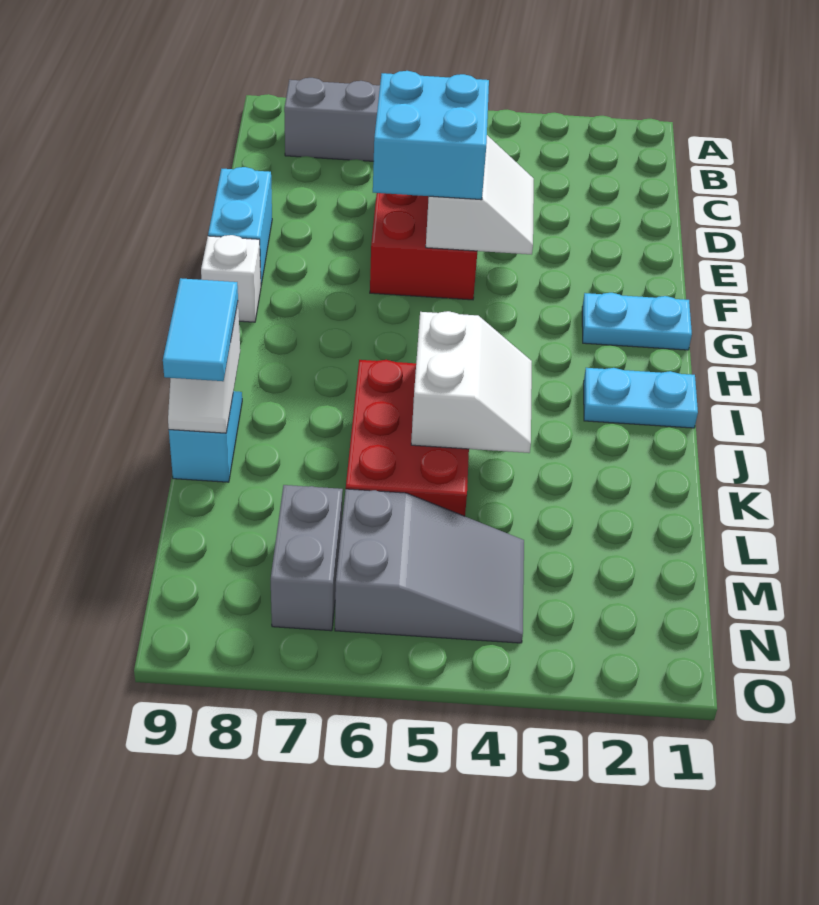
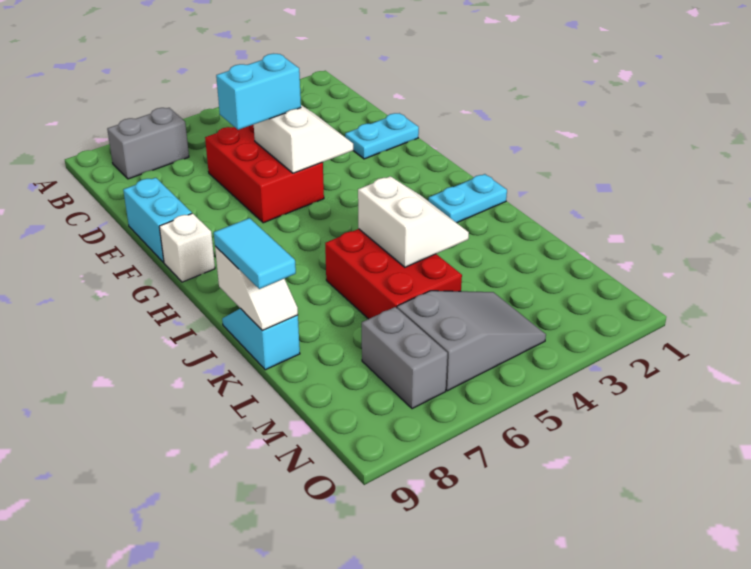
cyan brick E5:F6 level 3 -> cyan brick E5:E6 level 3
cyan plate G1:G2 level 1 -> cyan plate E1:E2 level 1

